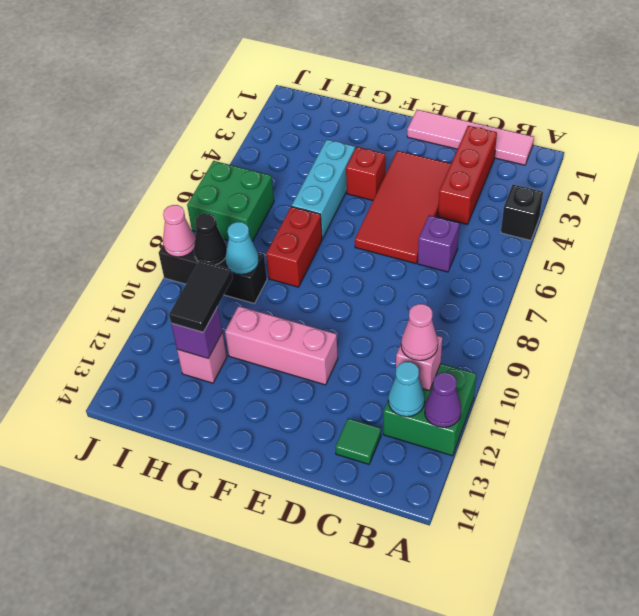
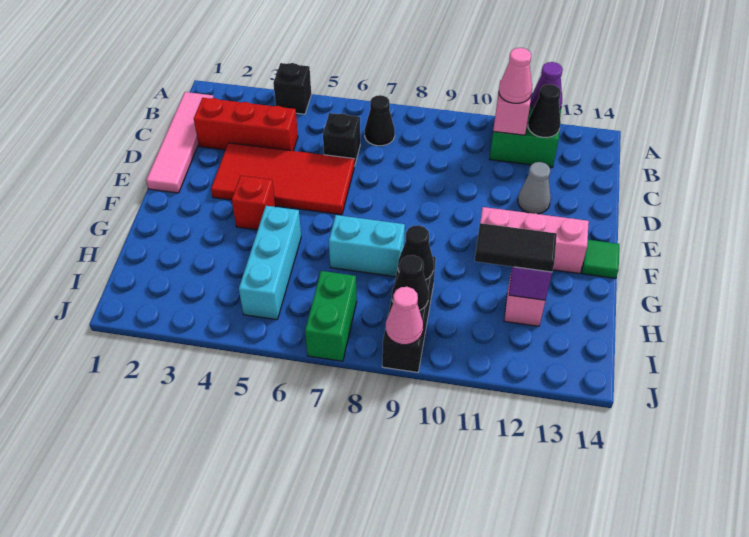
none -> black cone B7 level 1
cyan cone B12 level 2 -> black cone B12 level 2
purple brick C6 level 1 -> black brick C6 level 1
green tile C13 level 1 -> green tile F14 level 1
none -> grey cone D12 level 1
pink brick E11:G11 level 1 -> pink brick F11:F13 level 1
cyan brick G4:G6 level 1 -> cyan brick G5:I5 level 1
red brick G7:G8 level 1 -> cyan brick G7:G8 level 1
cyan cone H9 level 2 -> black cone H9 level 2
green brick I6:J7 level 1 -> green brick I7:J7 level 1

